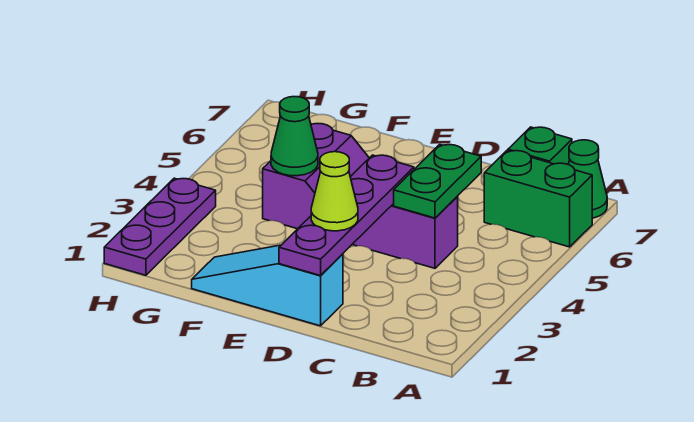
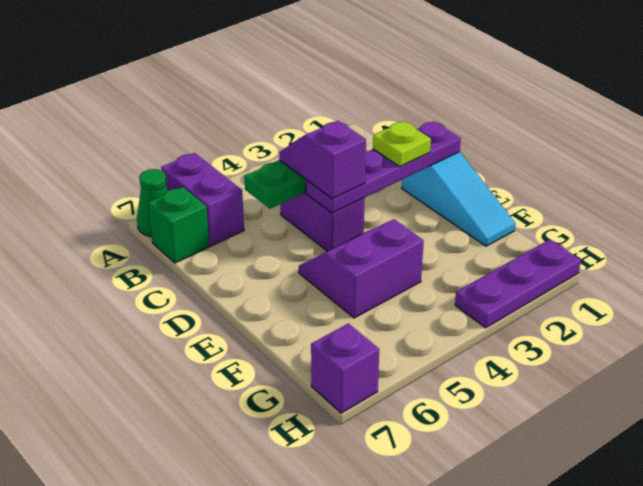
green brick A6:B6 level 1 -> purple brick A6:B6 level 1
none -> purple slope C4:D4 level 3 top D
lime cone D2 level 3 -> lime plate D2 level 3
green cone F4 level 2 -> none
none -> purple brick H7 level 1

